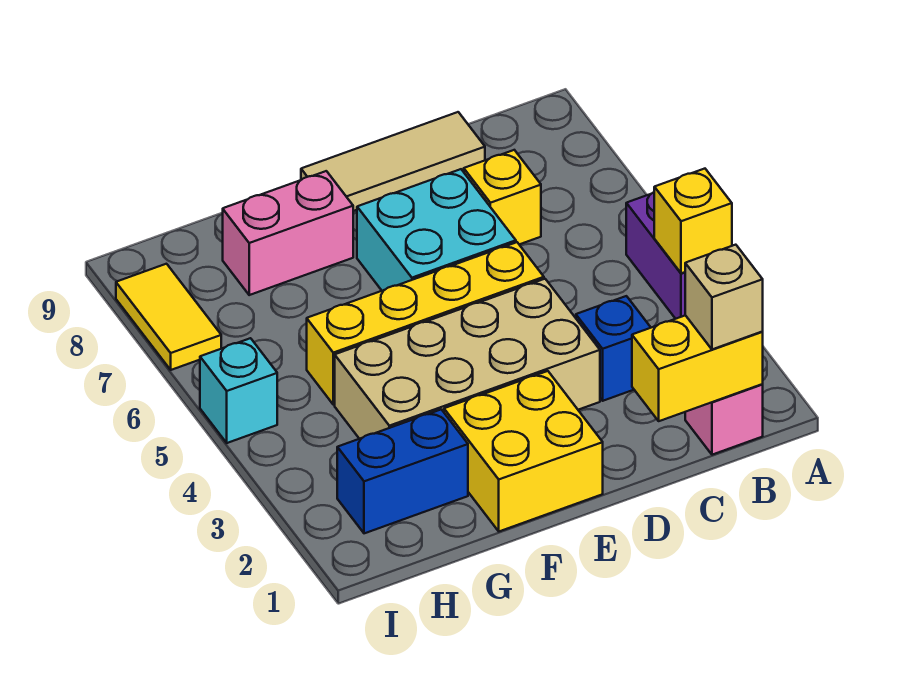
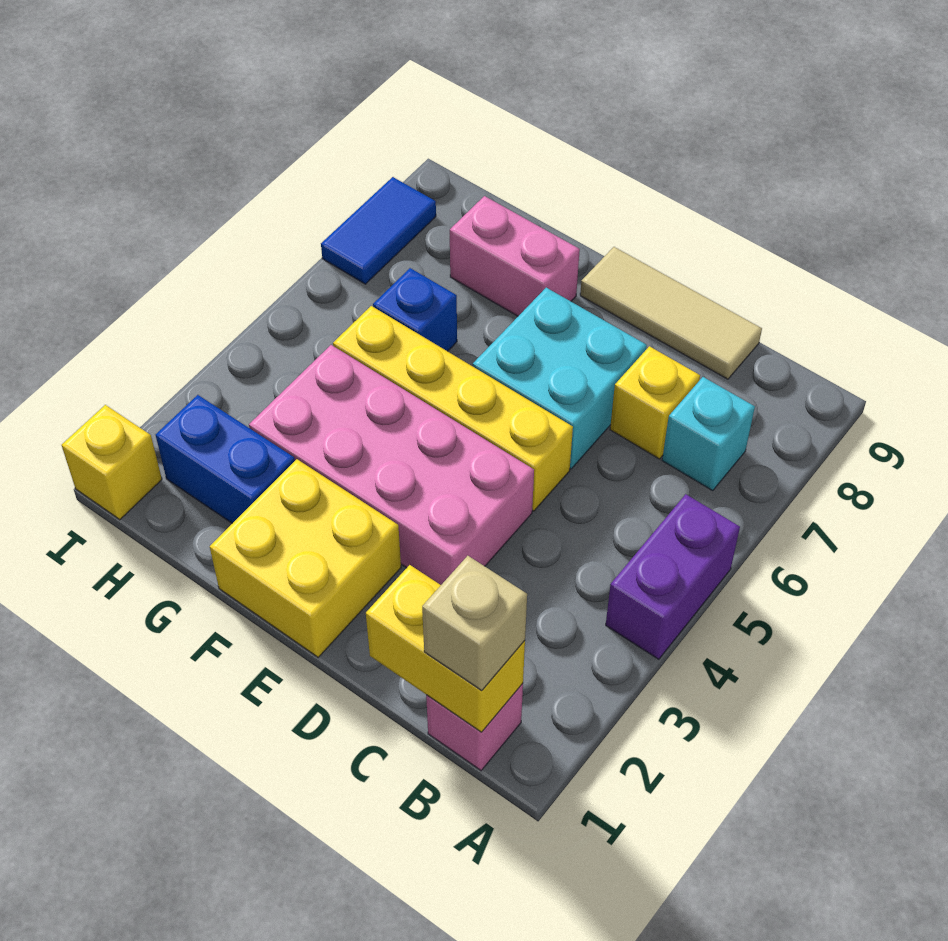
yellow brick A4 level 2 -> yellow brick I1 level 1
blue brick C3 level 1 -> blue brick G6 level 1
tan brick D3:G4 level 1 -> pink brick D3:G4 level 1
cyan brick I5 level 1 -> cyan brick B7 level 1
yellow tile I7:I8 level 1 -> blue tile I7:I8 level 1

